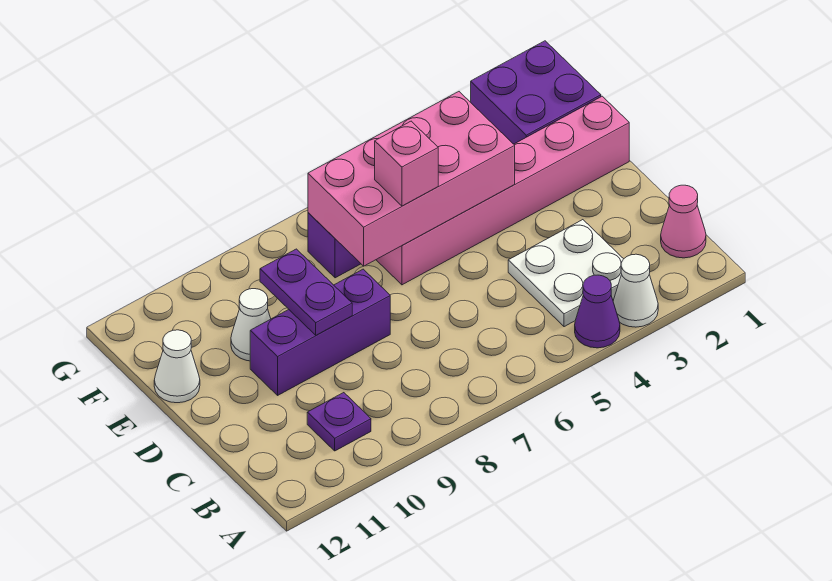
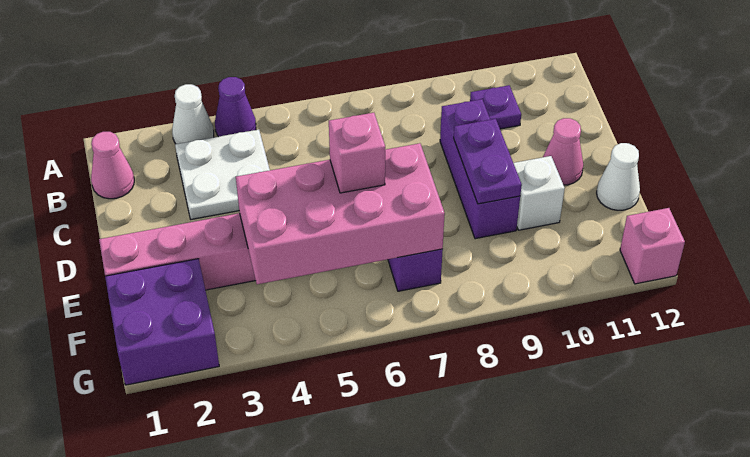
purple brick D8:D10 level 1 -> purple brick C9:E9 level 1
none -> pink cone D11 level 1
white cone E10 level 1 -> white brick E10 level 1
none -> pink brick G12 level 1

